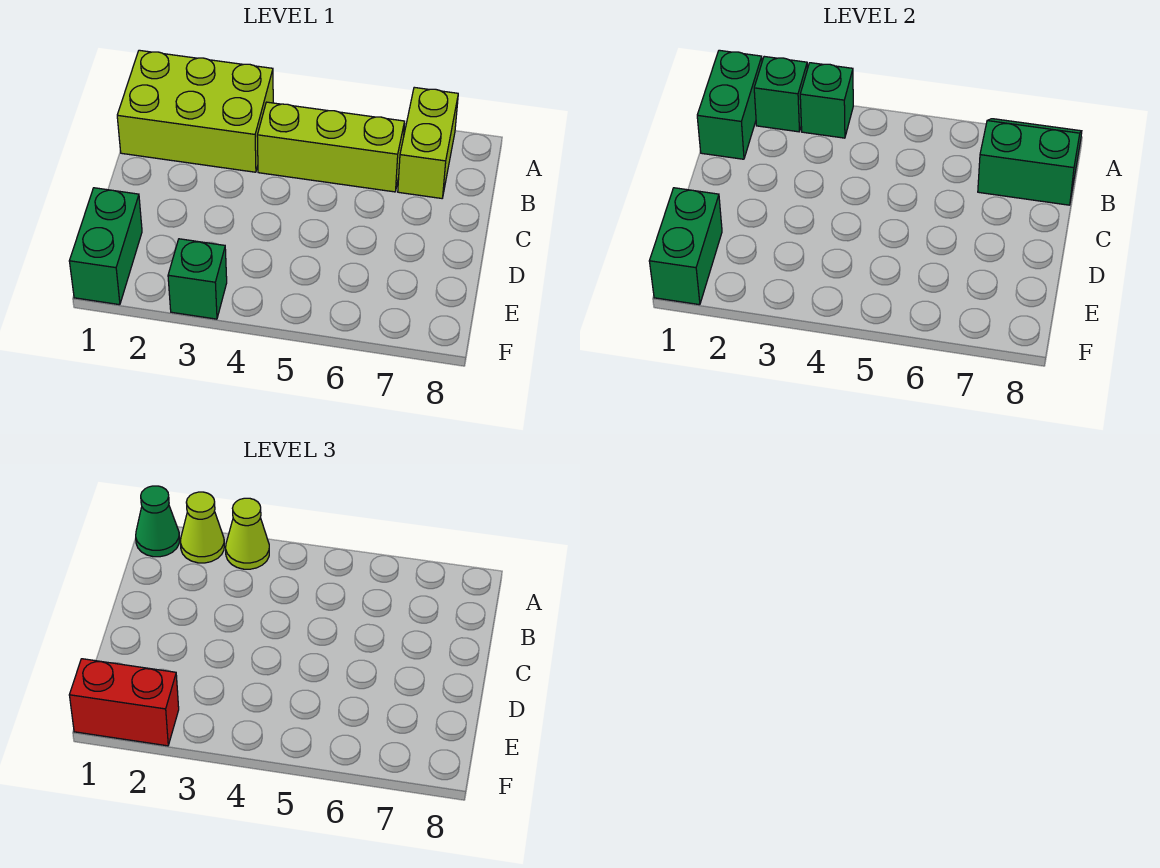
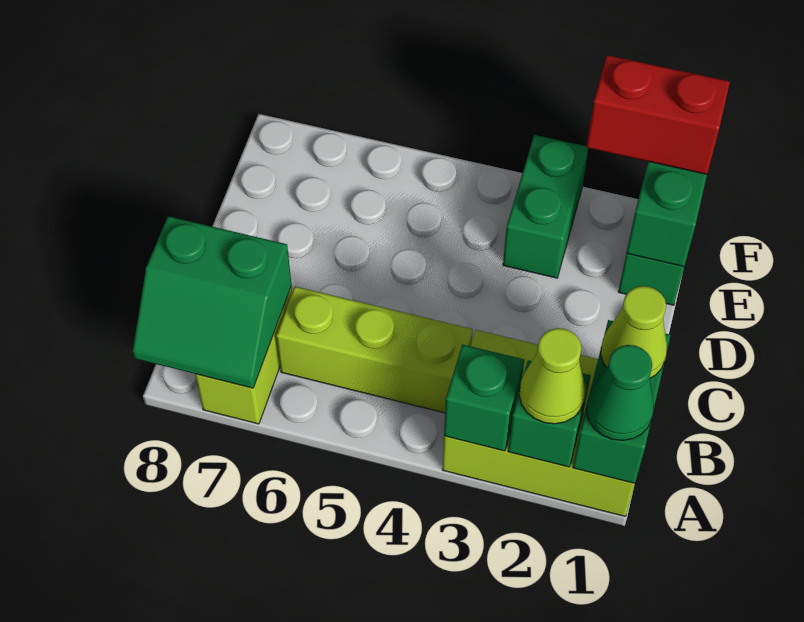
lime cone A3 level 3 -> lime cone B1 level 3
green brick F3 level 1 -> green brick E3:F3 level 1

